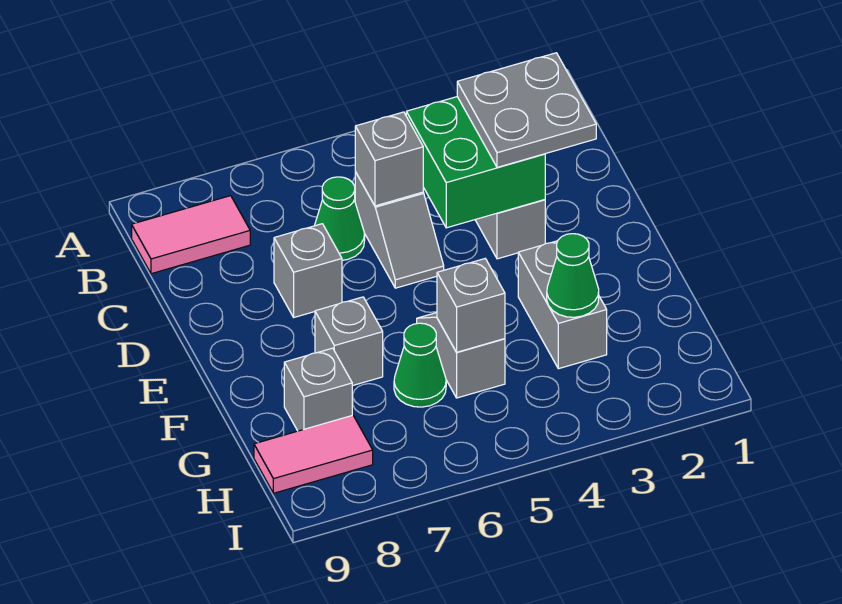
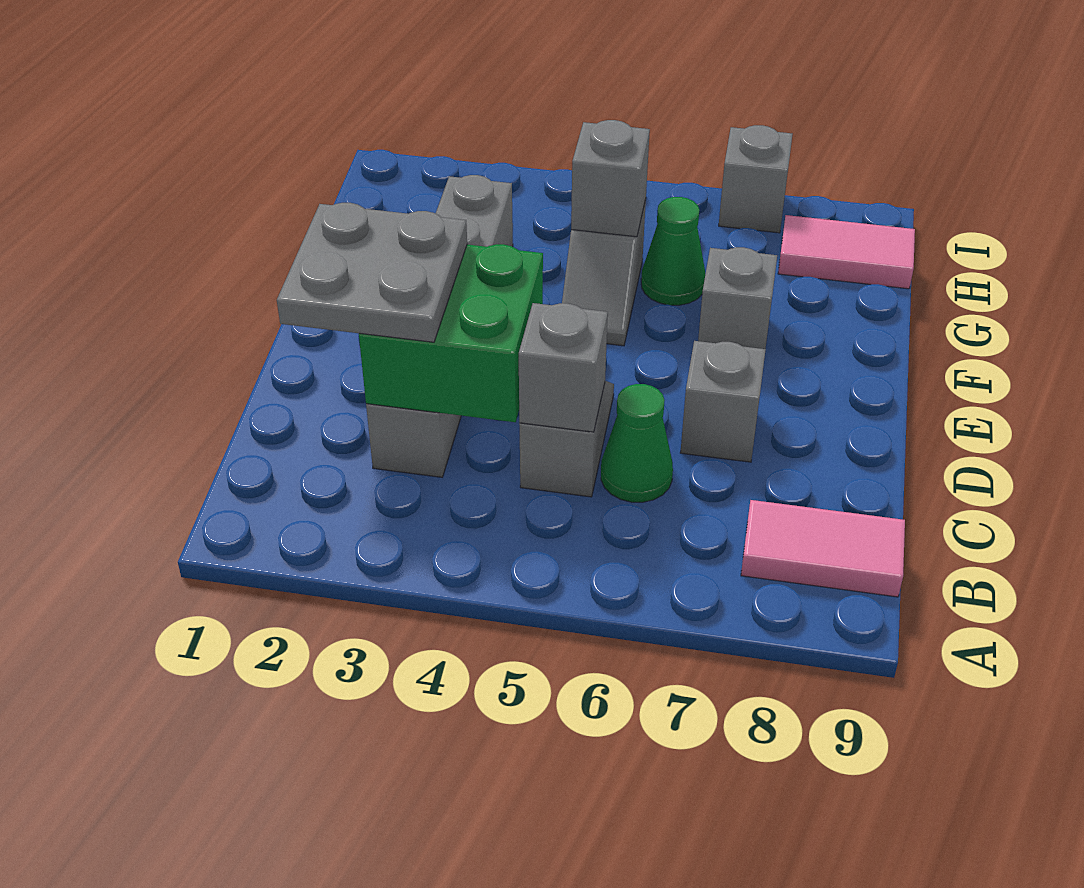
green cone G3 level 2 -> none
grey brick G8 level 1 -> grey brick I7 level 1

